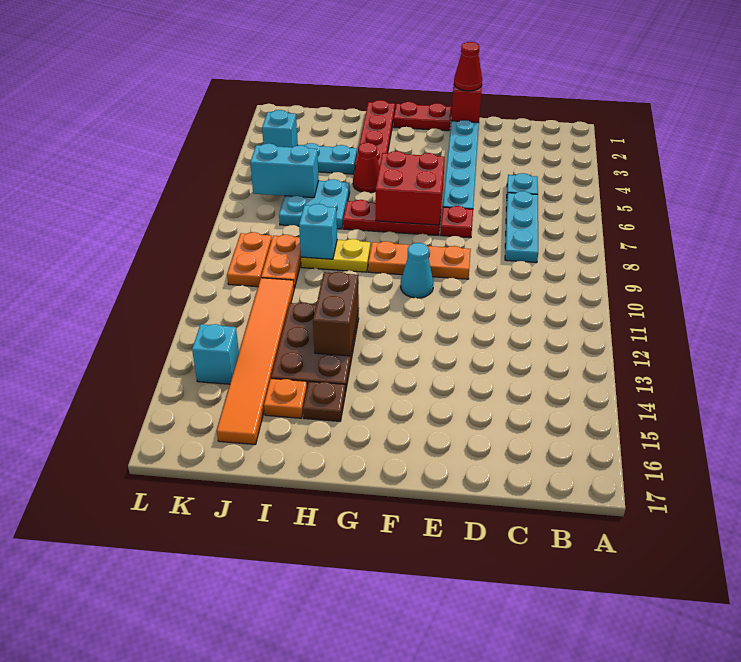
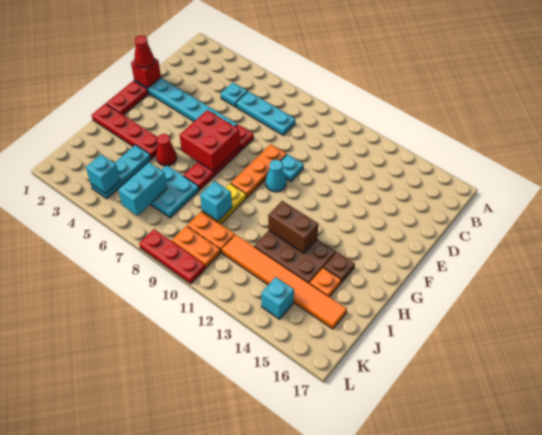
none -> cyan plate E10 level 1
none -> red plate L8:L10 level 1

